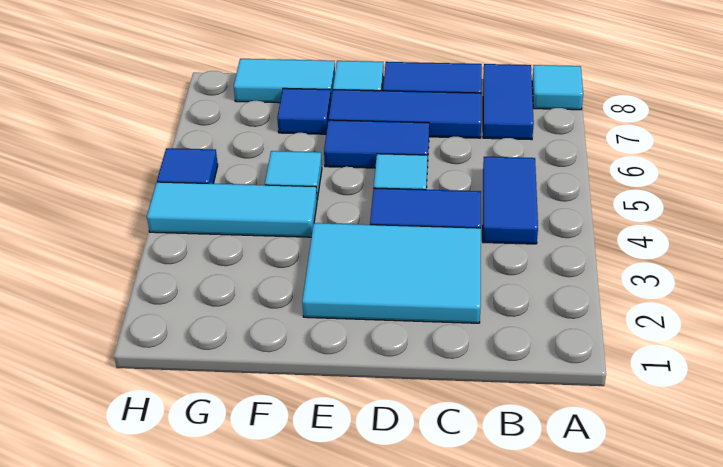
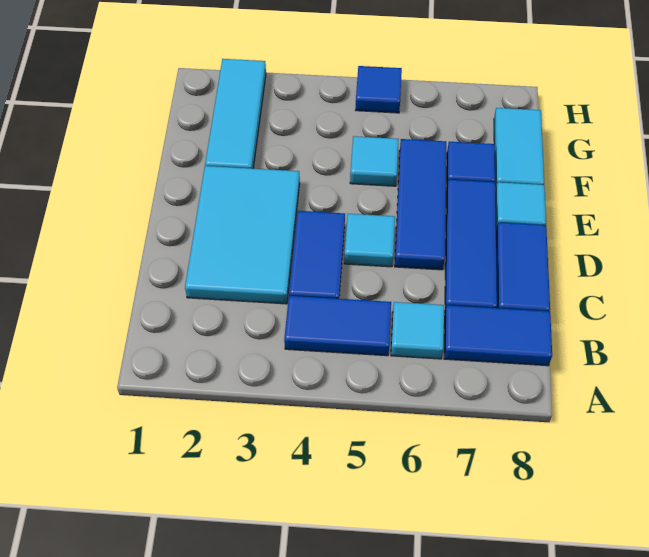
cyan tile A8 level 1 -> cyan tile B6 level 1
blue tile D6:E6 level 1 -> blue tile D6:F6 level 1
cyan tile F4:H4 level 1 -> cyan tile F2:H2 level 1

